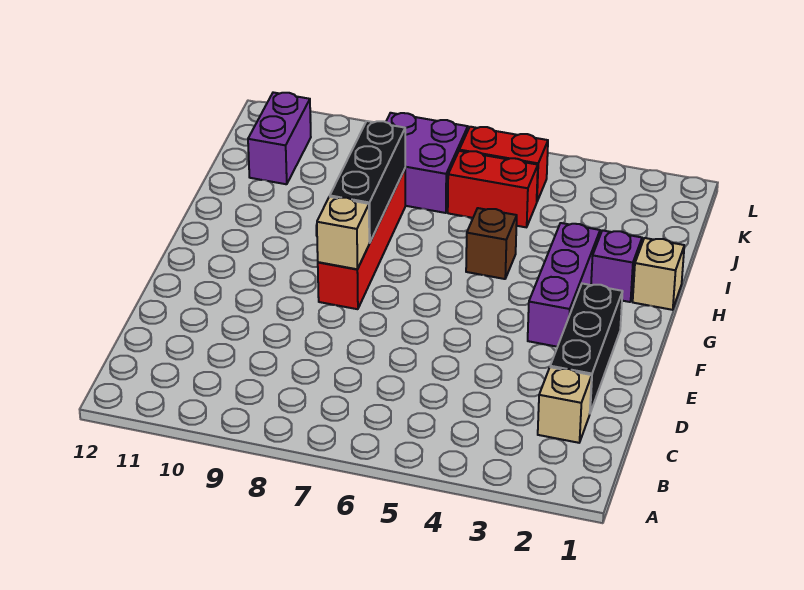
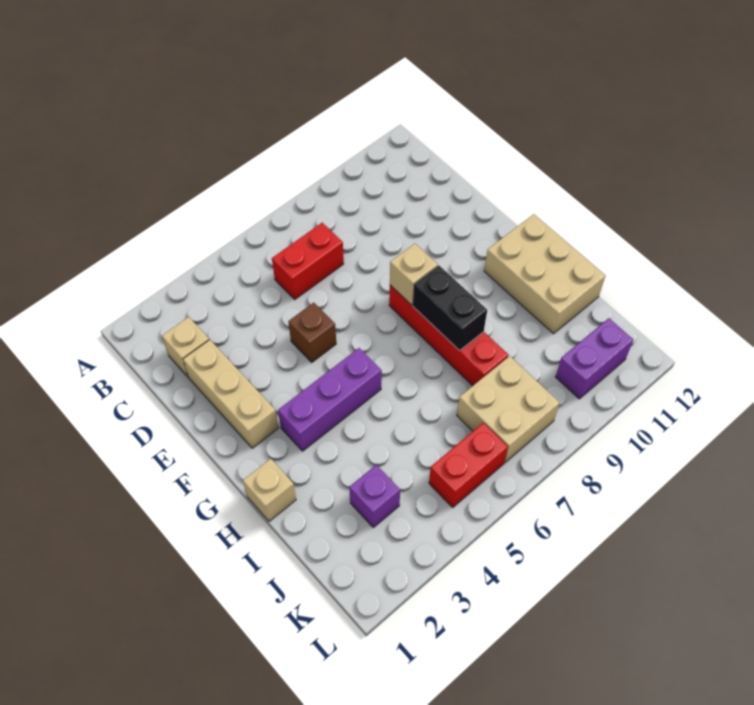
black brick D2:F2 level 1 -> tan brick D2:F2 level 1
purple brick F3:H3 level 1 -> purple brick G3:G5 level 1
black brick G8:I8 level 2 -> black brick G8:H8 level 2
none -> tan brick G11:I12 level 1
purple brick H2 level 1 -> purple brick J3 level 1
brown brick H5 level 1 -> brown brick E5 level 1
red brick J5:J6 level 1 -> red brick C6:C7 level 1
purple brick J7:K8 level 1 -> tan brick J7:K8 level 1
purple brick J11:K11 level 1 -> purple brick K10:K11 level 1

